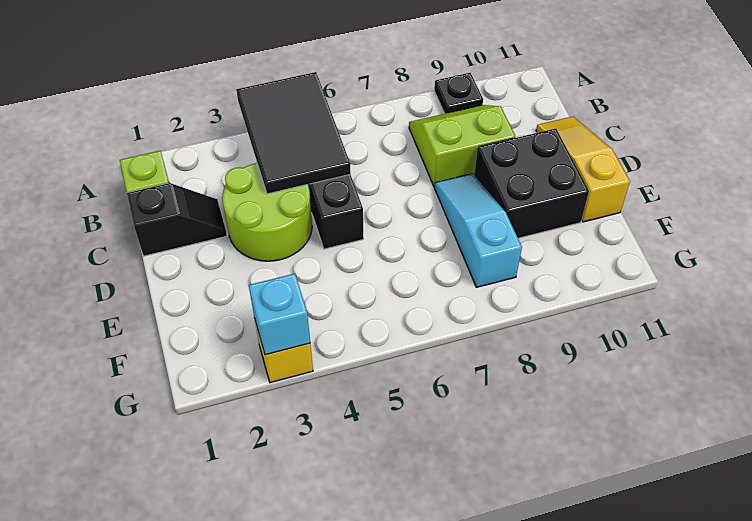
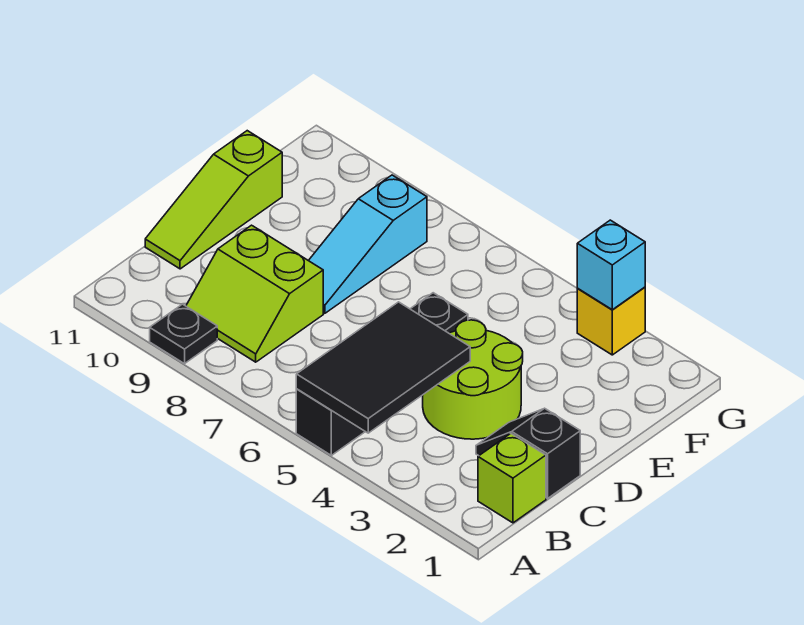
yellow slope C11:E11 level 1 top E -> lime slope C11:E11 level 1 top E
black brick D9:E10 level 1 -> none

